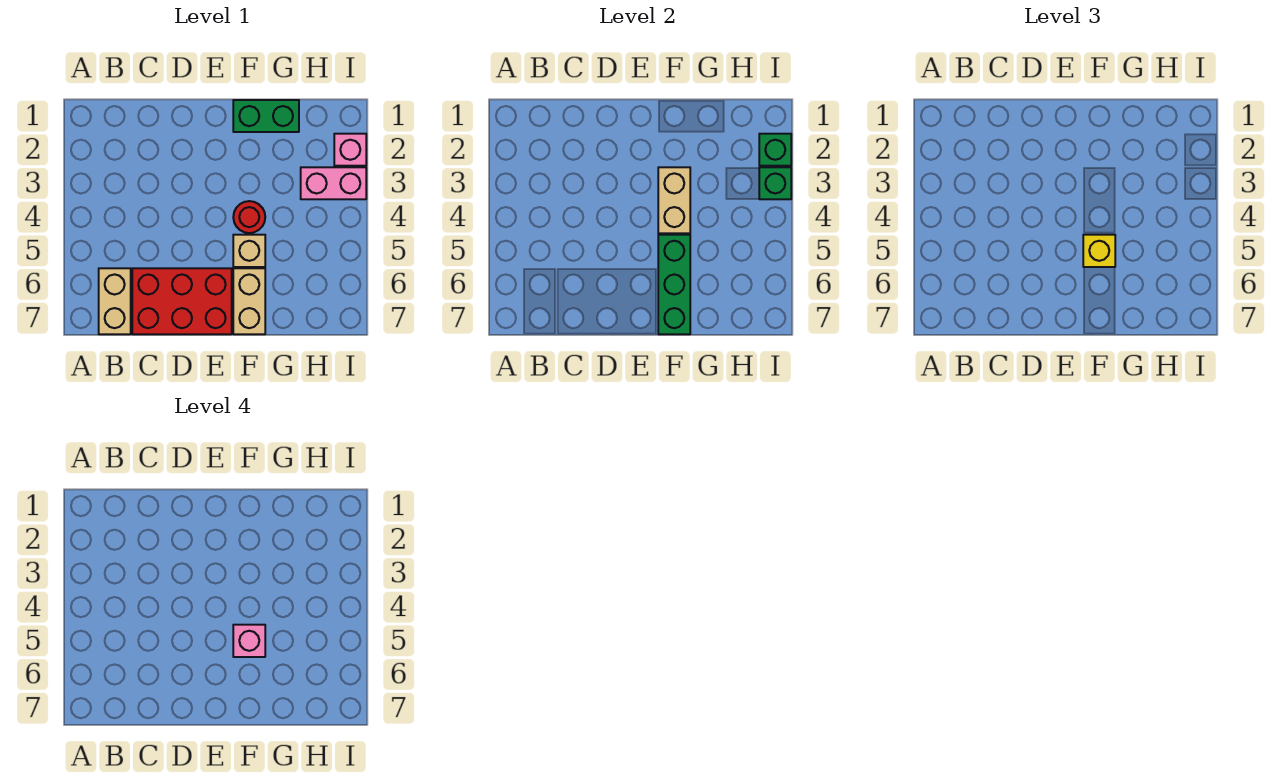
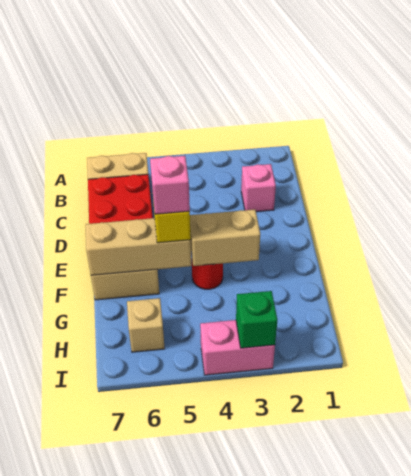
green brick F1:G1 level 1 -> none
tan brick F5 level 1 -> tan brick H6 level 1
green brick F5:F7 level 2 -> tan brick F5:F7 level 2
pink brick H3:I3 level 1 -> pink brick I3:I4 level 1
pink brick I2 level 1 -> pink brick C2 level 1
green brick I2 level 2 -> none

